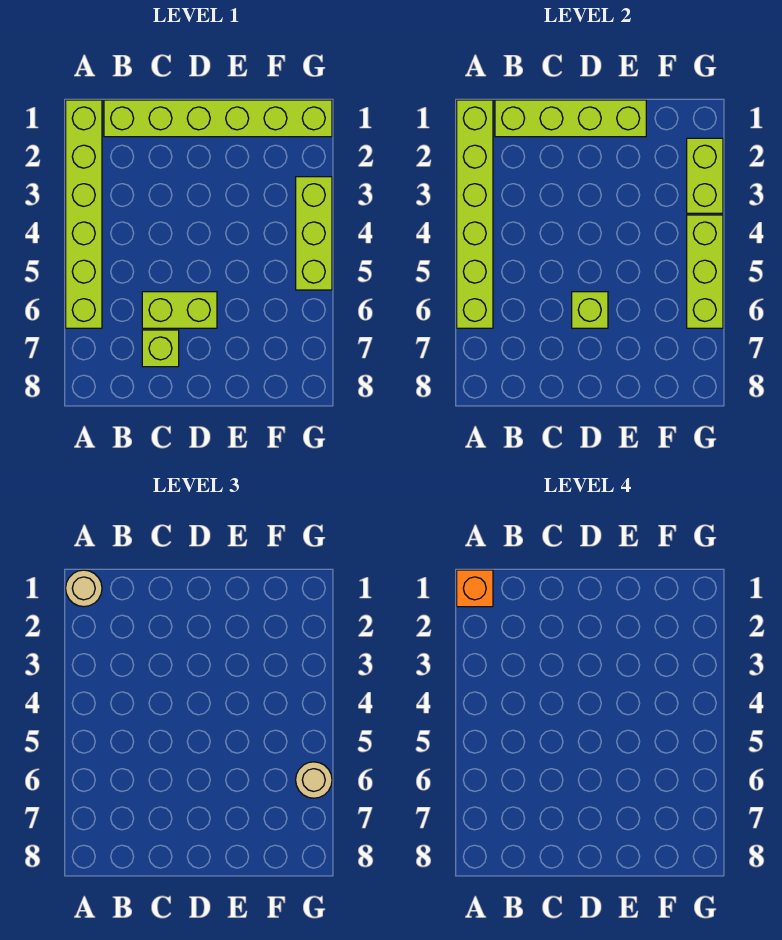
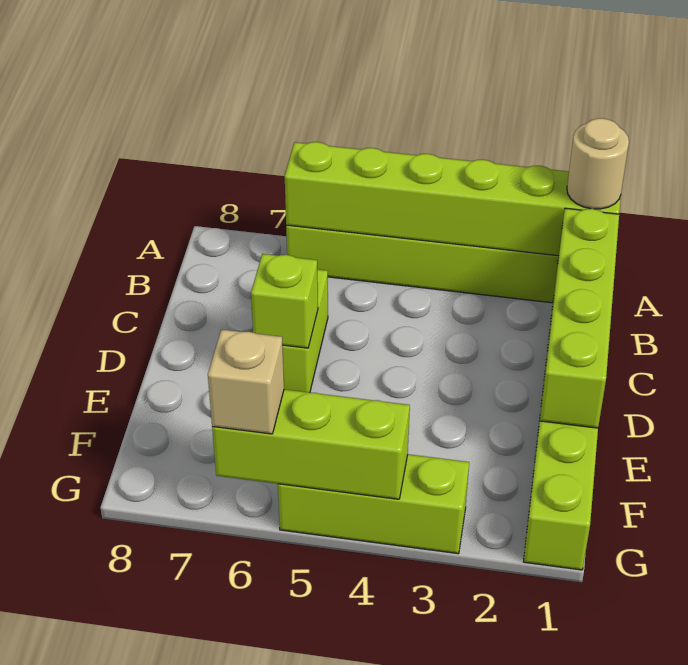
orange brick A1 level 4 -> none
lime brick C7 level 1 -> none
lime brick G2:G3 level 2 -> none
tan round brick G6 level 3 -> tan brick G6 level 3

